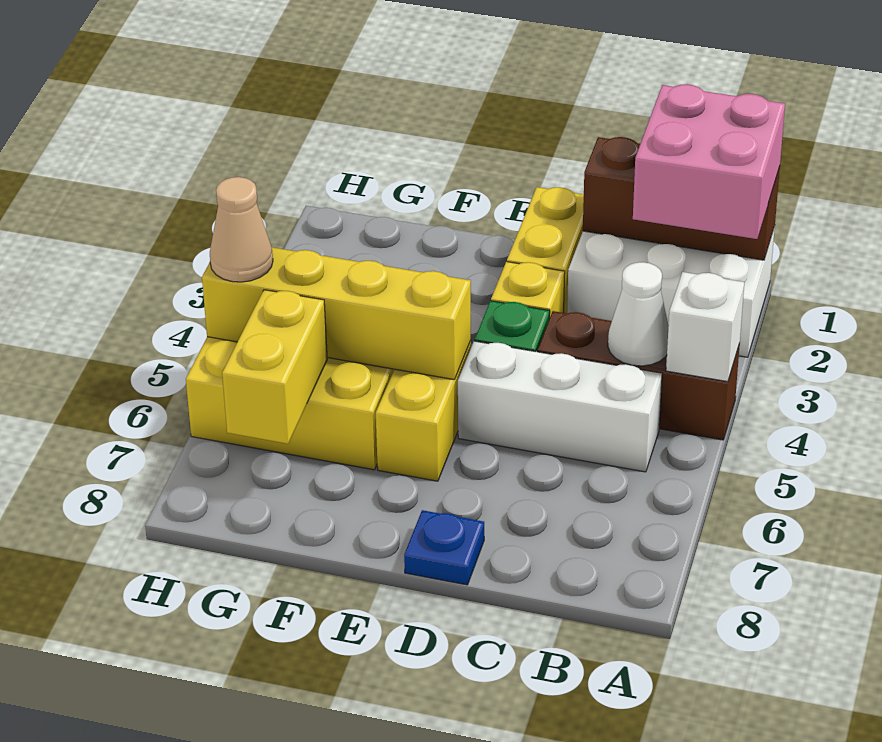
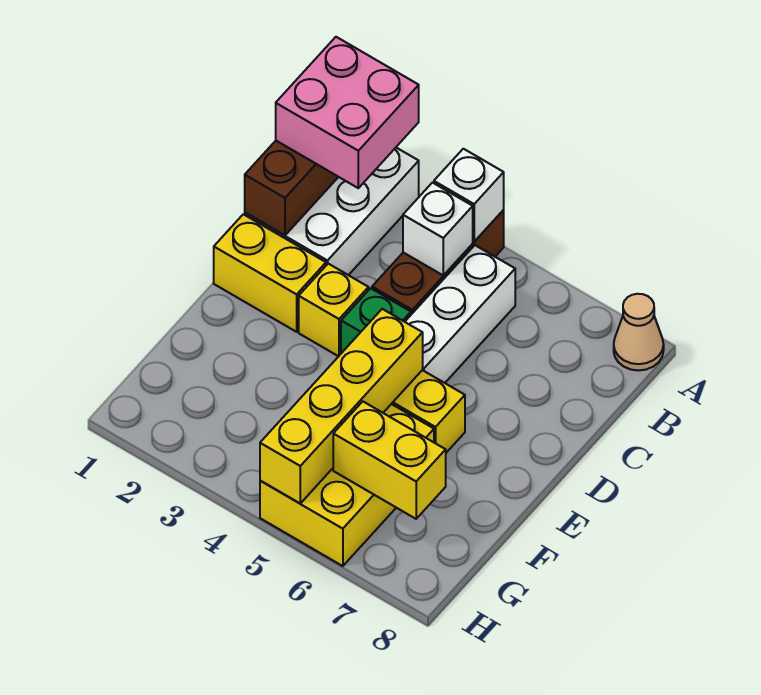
white cone B4 level 2 -> white brick B4 level 2
blue plate D8 level 1 -> none
tan cone H5 level 3 -> tan cone A8 level 1

